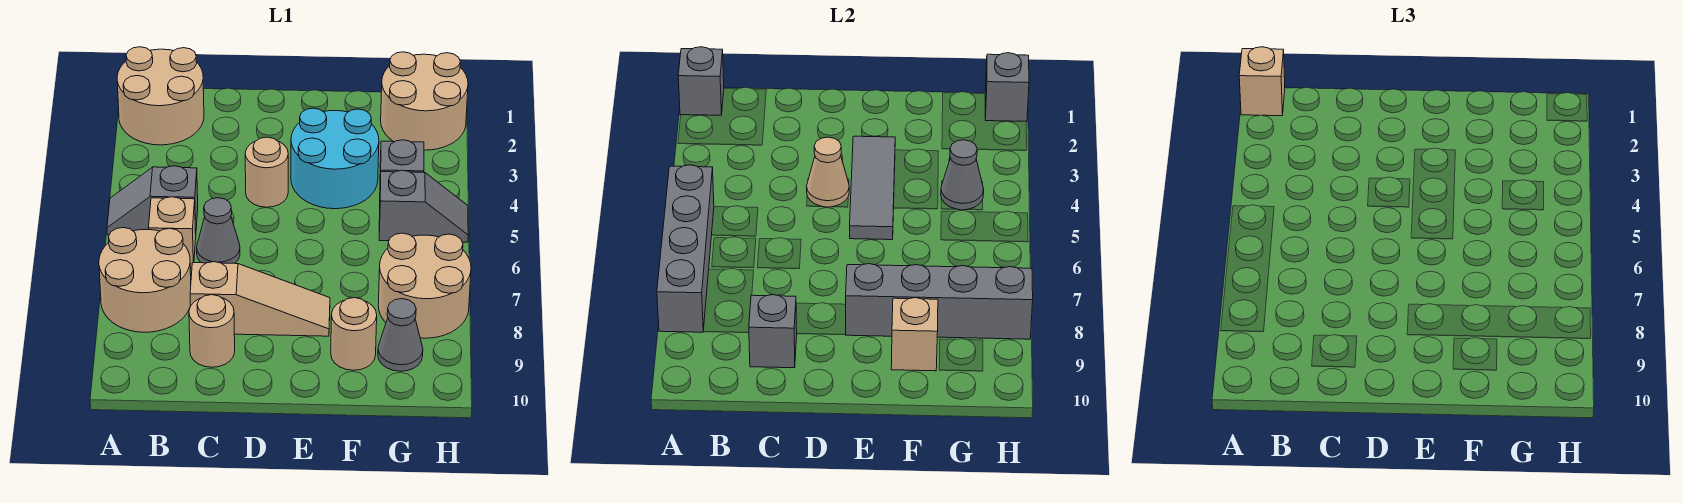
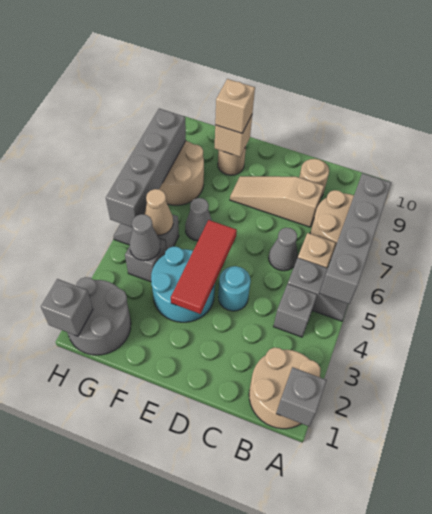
tan brick A1 level 3 -> tan brick F9 level 3
grey brick C9 level 2 -> grey brick B4 level 1
tan round brick D4 level 1 -> cyan round brick D4 level 1
tan cone D4 level 2 -> tan cone G5 level 2
grey tile E3:E5 level 2 -> red tile E3:E5 level 2
grey brick E8:H8 level 2 -> grey brick H5:H8 level 2
tan round brick G1:H2 level 1 -> grey round brick G1:H2 level 1
grey cone G9 level 1 -> grey cone F6 level 1

